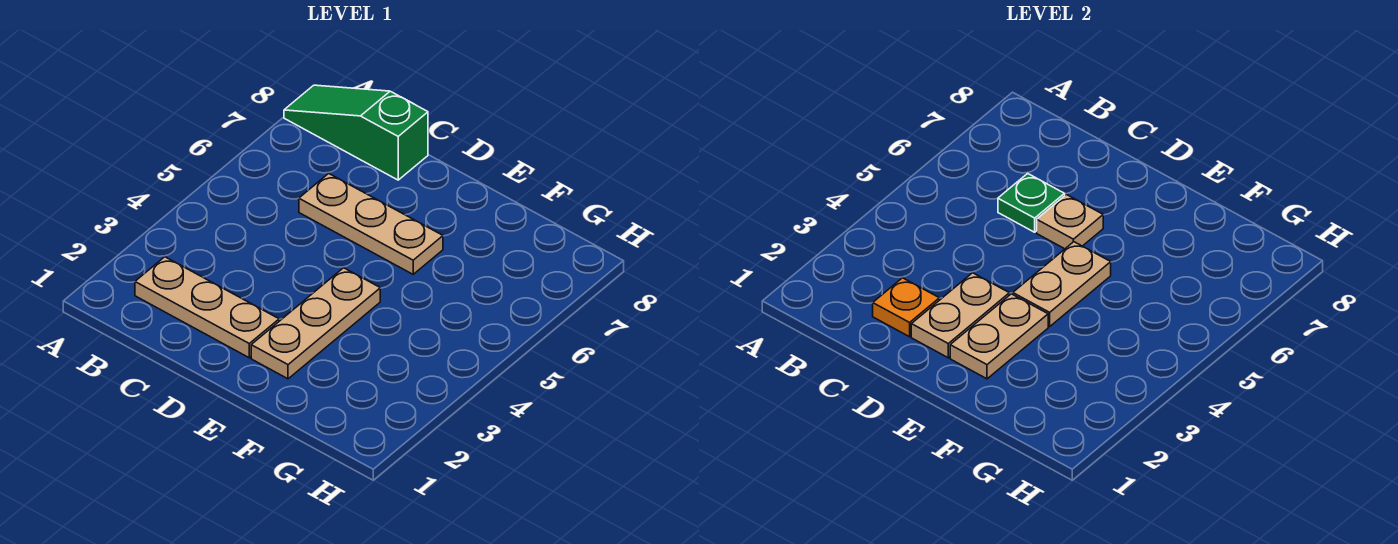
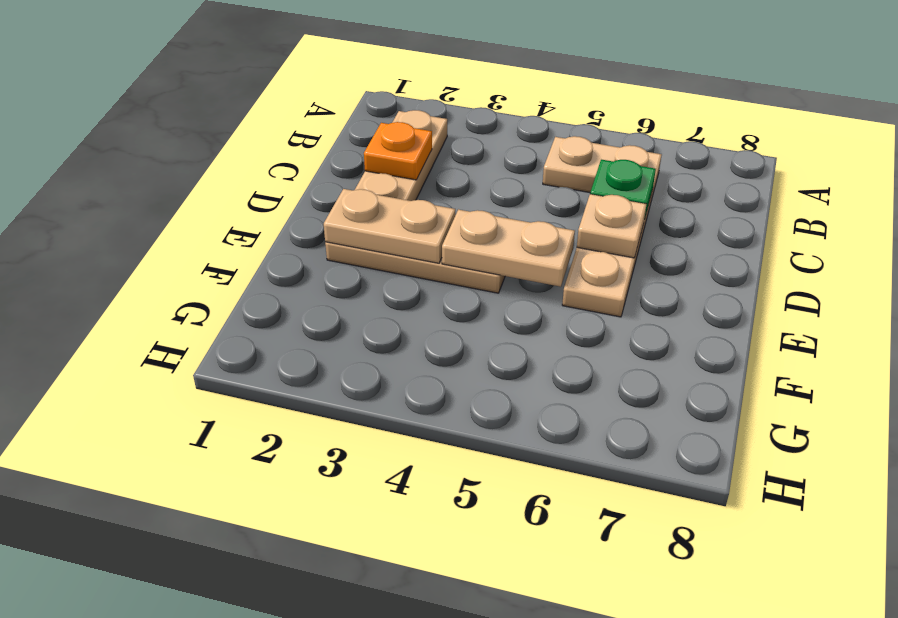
green slope A8:C8 level 1 top C -> none
tan plate D2:D3 level 2 -> tan plate B5:B6 level 1

